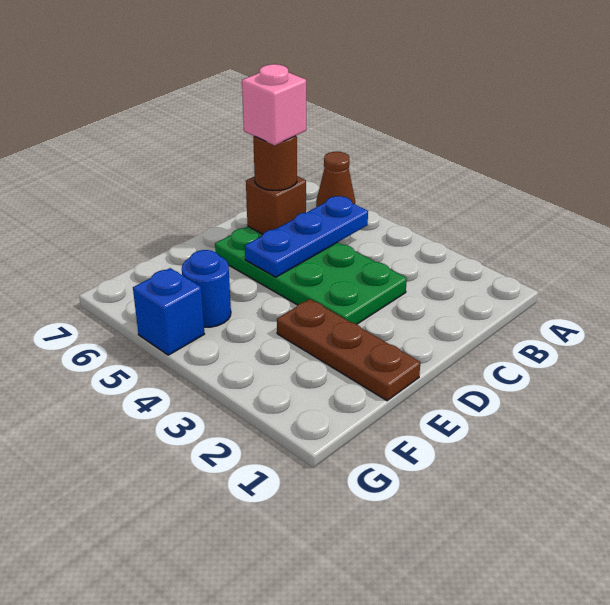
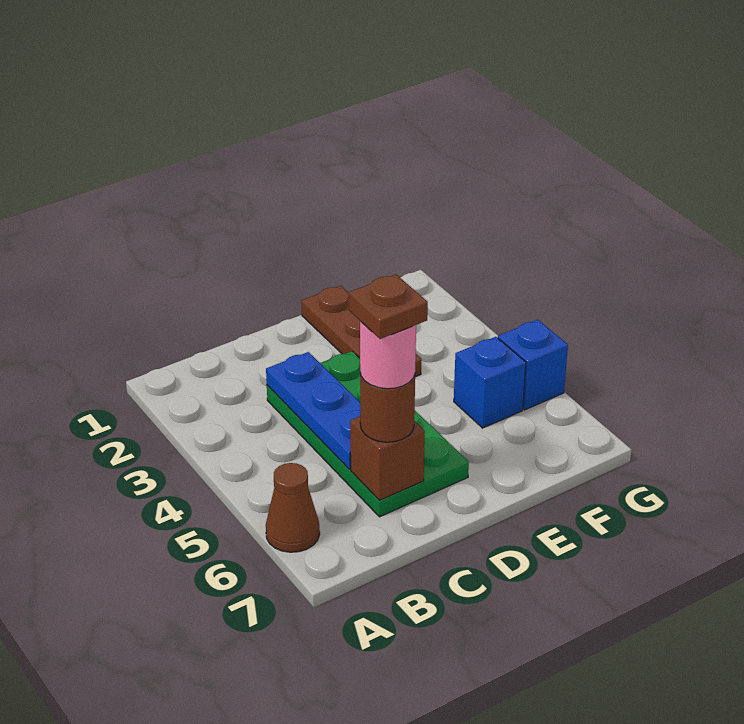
blue plate B5:D5 level 2 -> blue plate C3:C5 level 2
pink brick C6 level 4 -> pink round brick C6 level 4
none -> brown plate C6 level 5
blue round brick F5 level 1 -> blue brick F5 level 1

